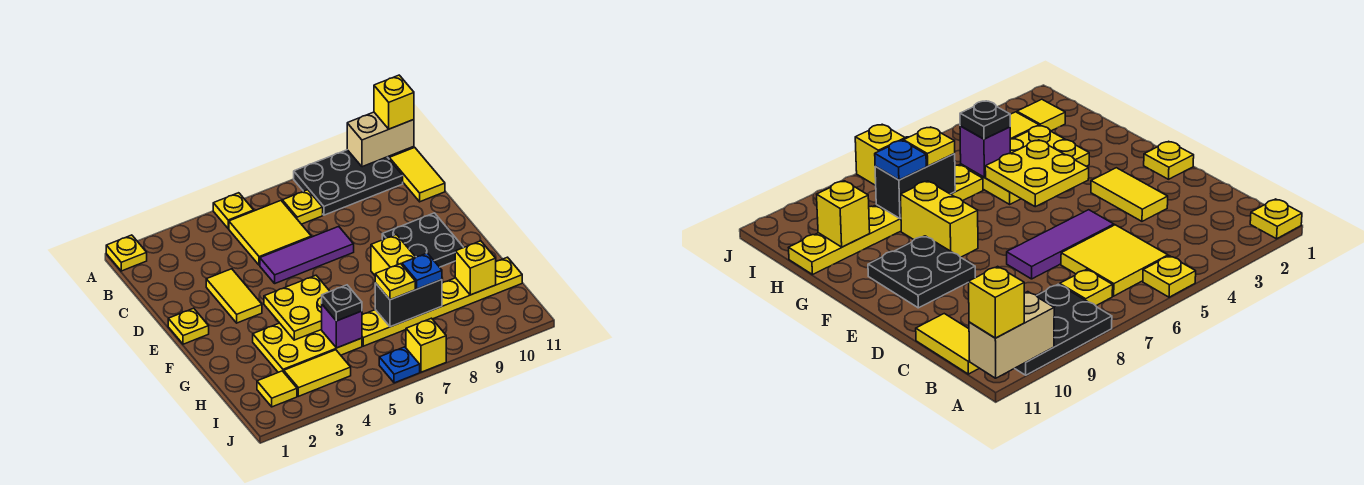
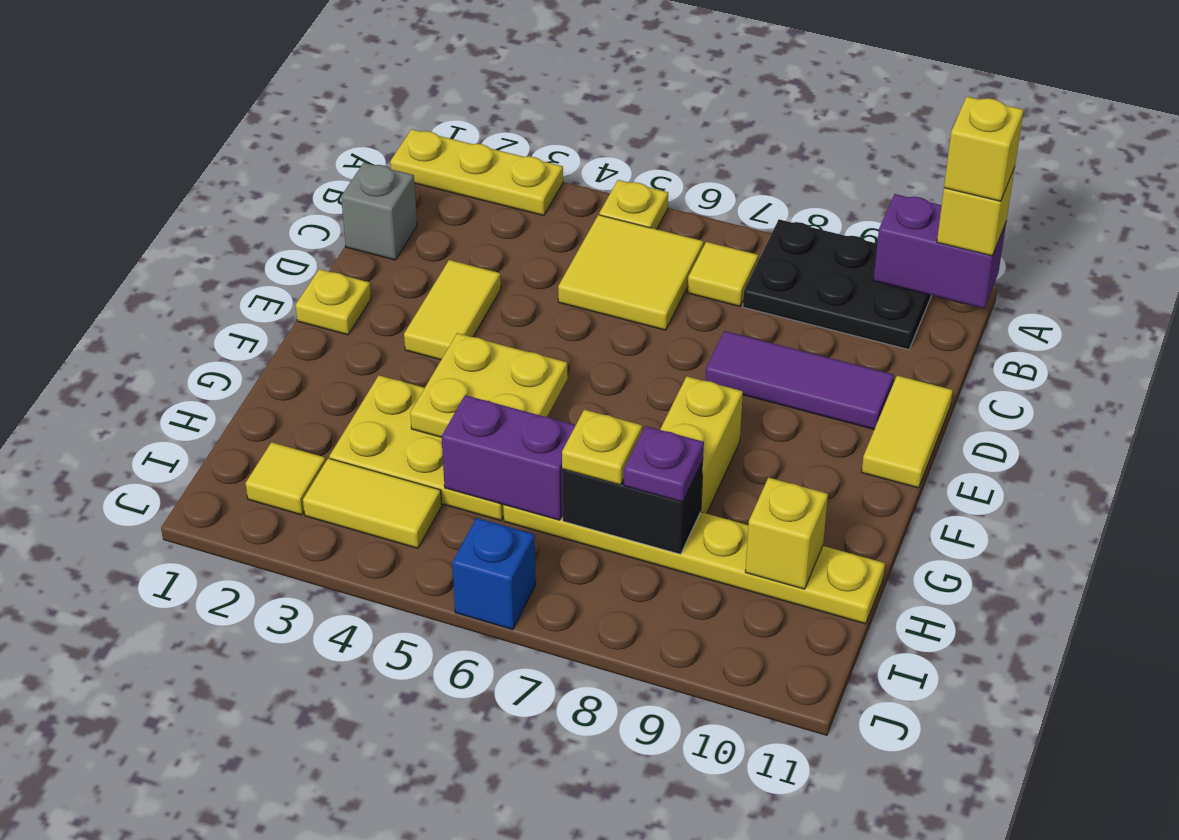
yellow plate A1 level 1 -> yellow plate A1:A3 level 1
tan brick A10:A11 level 2 -> purple brick A10:A11 level 2
yellow plate B7 level 1 -> yellow tile B7 level 1
yellow tile B11:C11 level 1 -> yellow tile D11:E11 level 1
none -> grey brick C1 level 1
purple tile D5:D7 level 1 -> purple tile D8:D10 level 1
black plate E9:F10 level 1 -> none
purple brick H5 level 2 -> purple brick H5:H6 level 2
black plate H5 level 3 -> none
blue plate H8 level 3 -> purple plate H8 level 3
blue plate J6 level 1 -> blue brick J6 level 1
yellow brick J7 level 1 -> yellow brick A11 level 4

